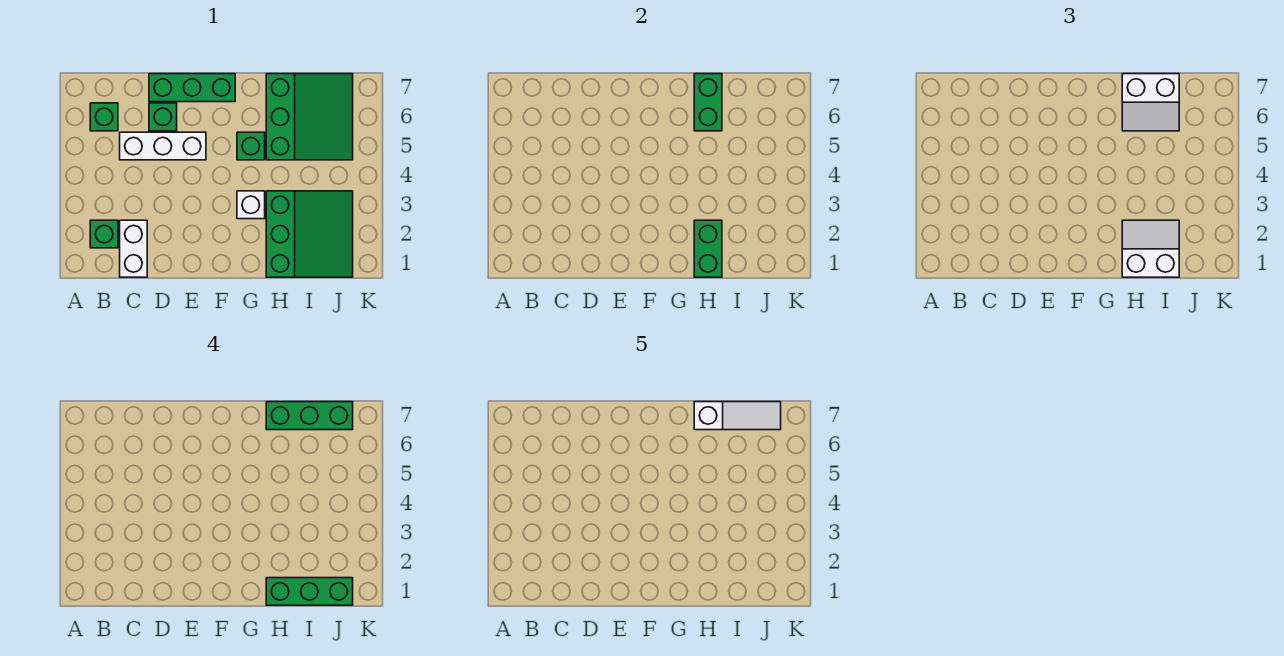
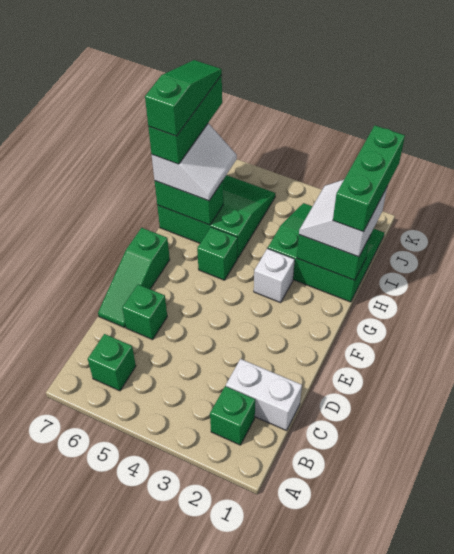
white brick C5:E5 level 1 -> none
green brick D7:F7 level 1 -> green slope D7:F7 level 1 top F
white slope H7:J7 level 5 top H -> green slope H7:J7 level 5 top H

